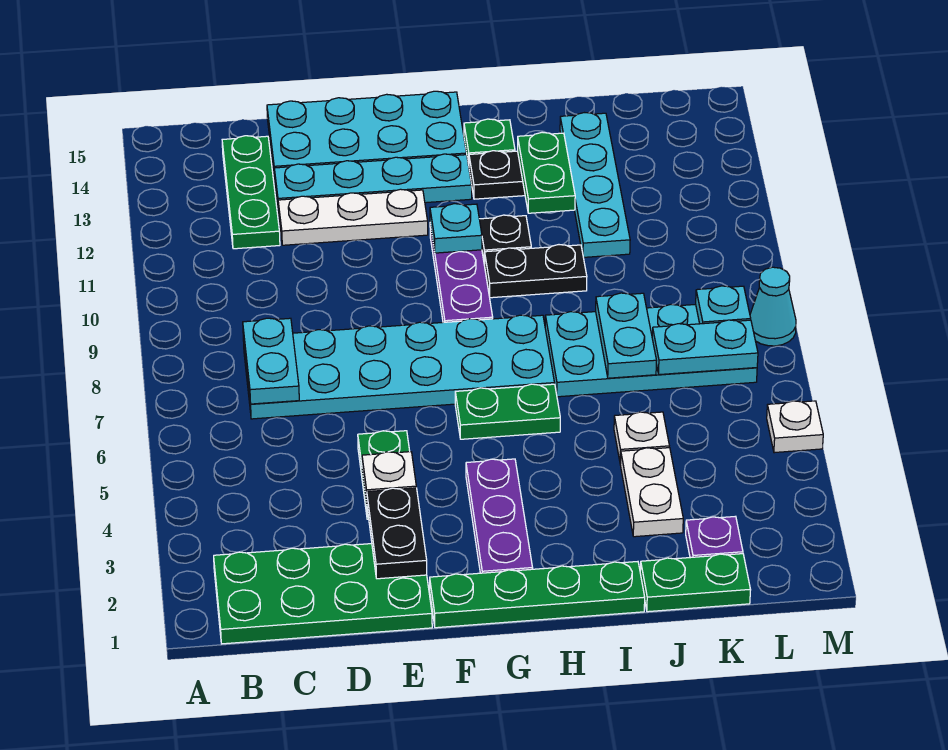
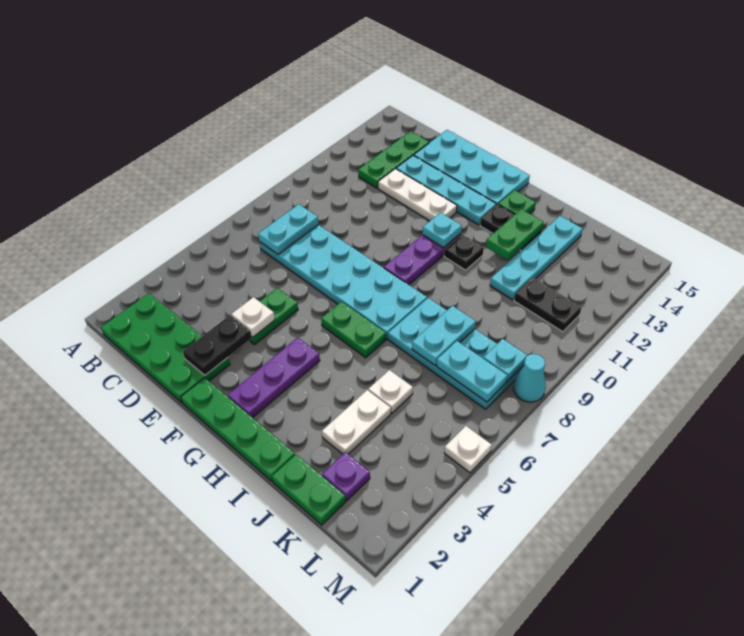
black plate H10:I10 level 1 -> black plate K11:L11 level 1

